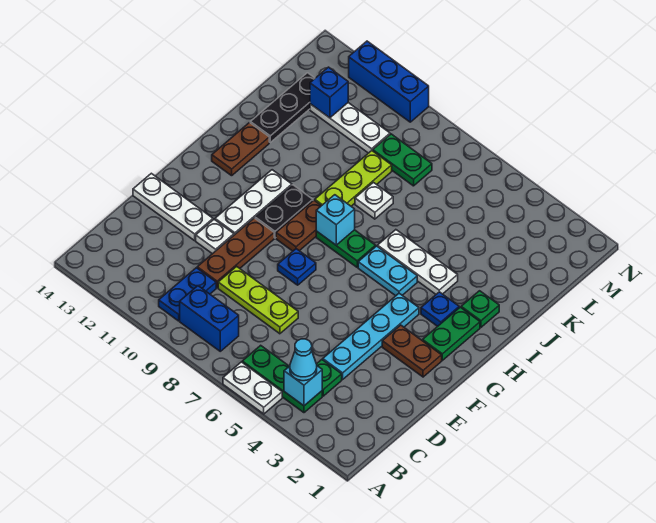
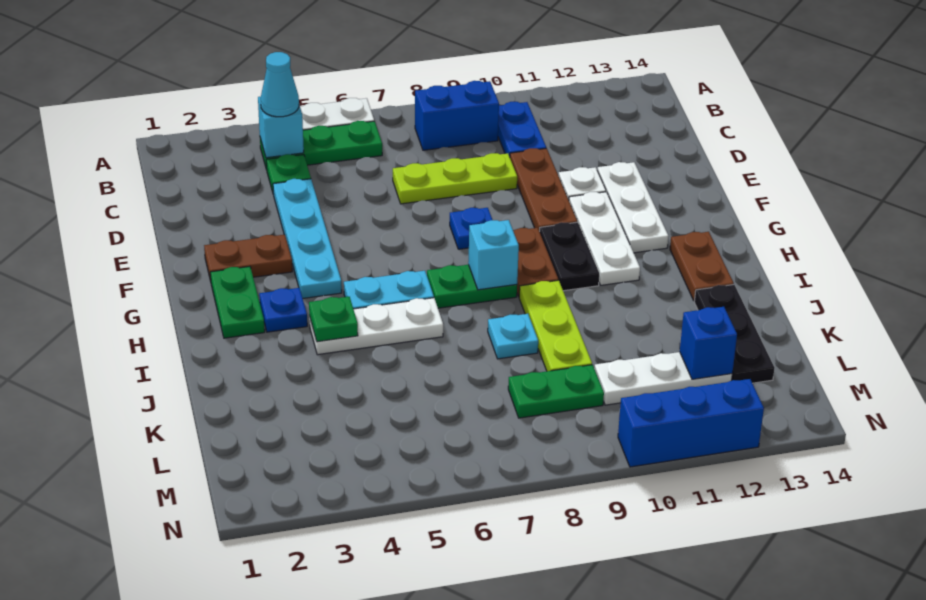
white plate E12:E14 level 1 -> white plate E12:G12 level 1
green plate I2 level 1 -> green plate I4 level 2
white plate J8 level 1 -> cyan plate J8 level 1

